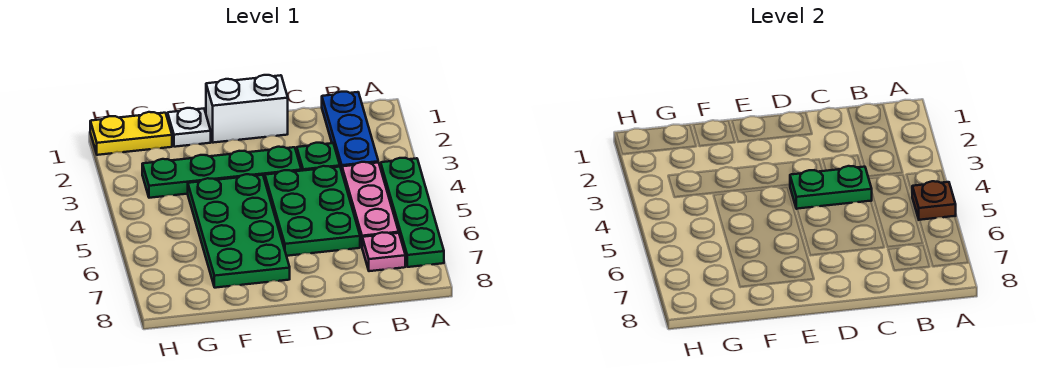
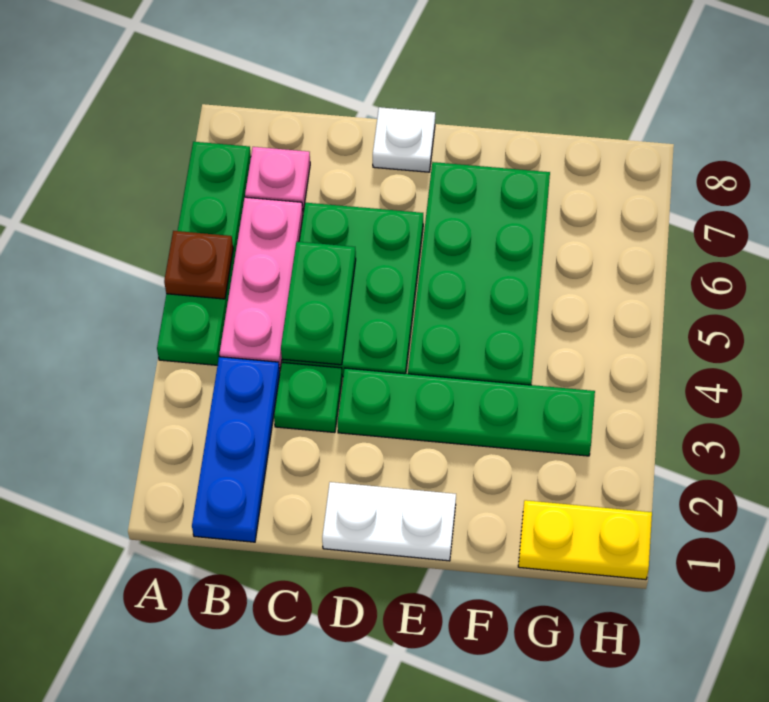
green plate C4:D4 level 2 -> green plate C4:C5 level 2
white brick D1:E1 level 1 -> white plate D1:E1 level 1
white plate F1 level 1 -> white plate D8 level 1

